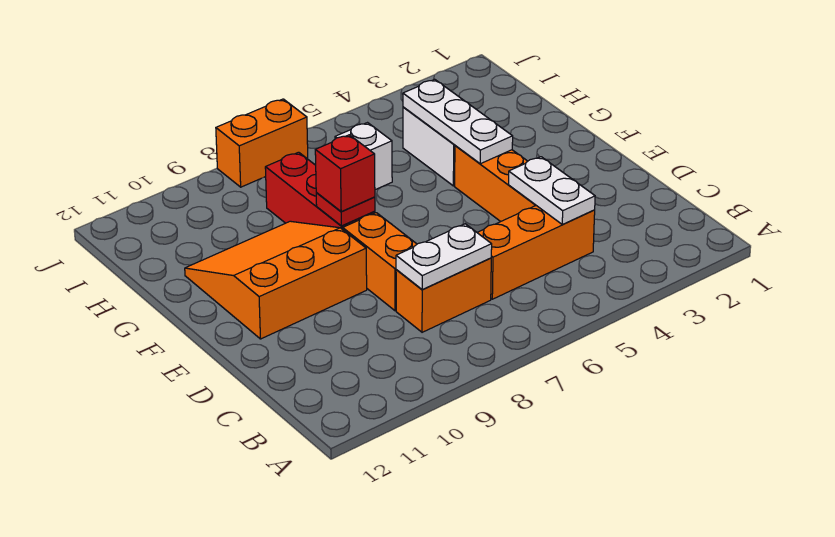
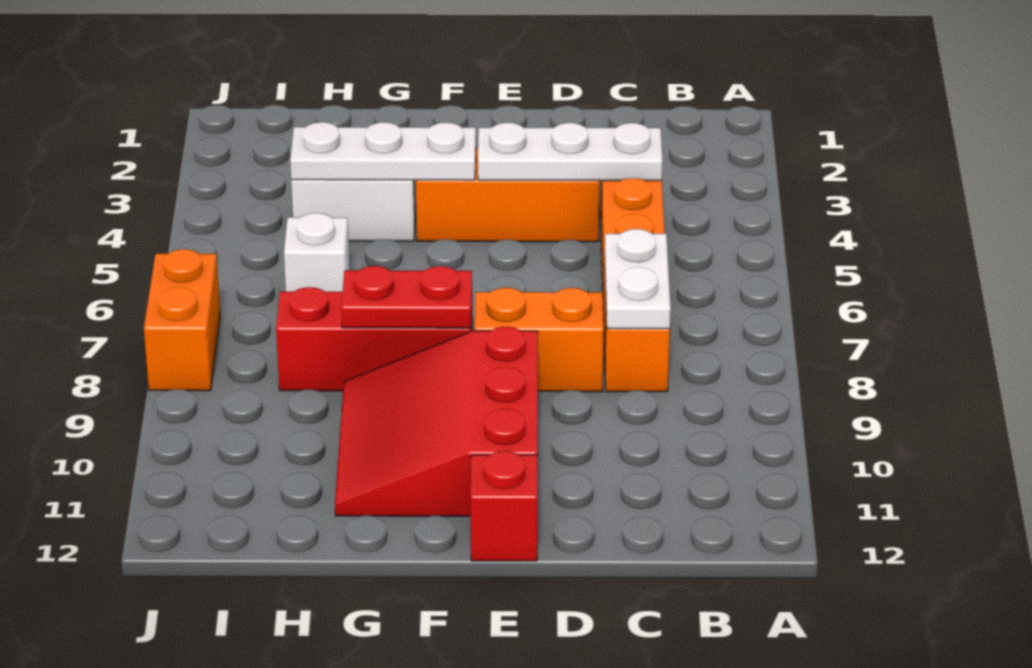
white plate C4:D4 level 2 -> white plate C4:E4 level 2
orange slope E9:G11 level 1 top E -> red slope E9:G11 level 1 top E
red plate F8 level 2 -> red plate F8:G8 level 2
red brick F8 level 3 -> red brick E12 level 1

